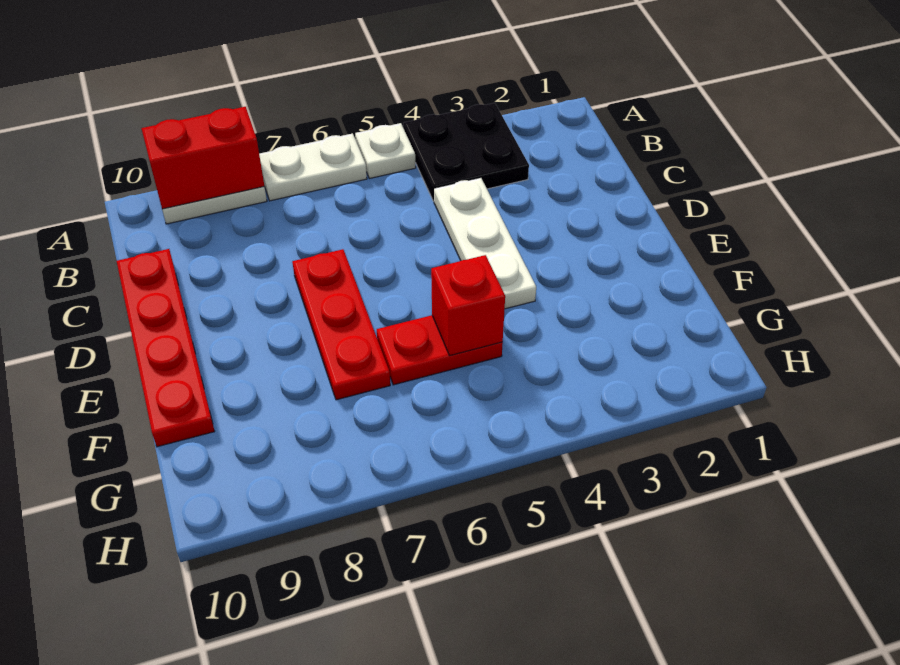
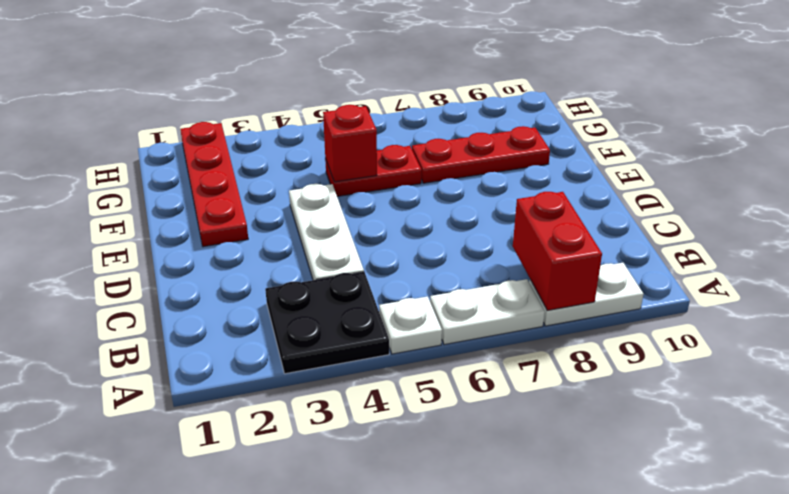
red brick A8:A9 level 2 -> red brick A8:B8 level 2
red plate C10:F10 level 1 -> red plate E2:H2 level 1
red plate D7:F7 level 1 -> red plate F7:F9 level 1

